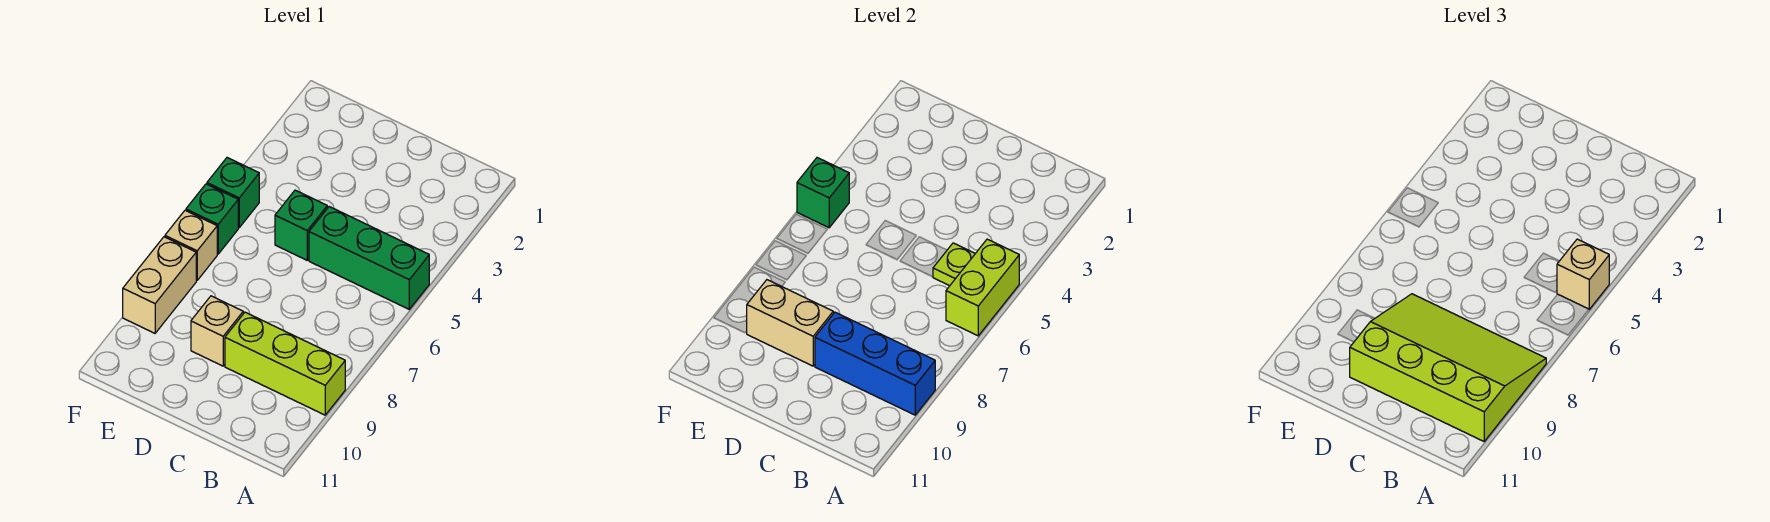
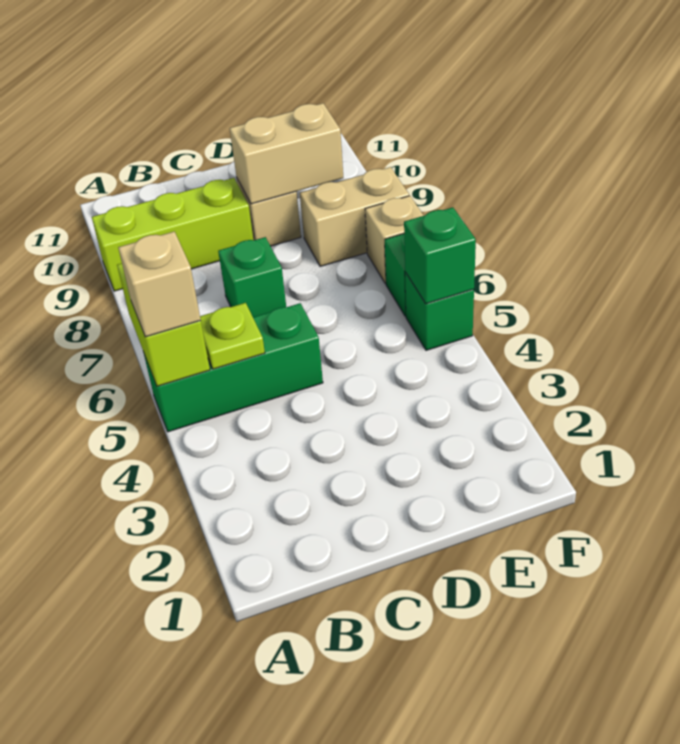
lime slope A8:D10 level 3 top 10 -> none
blue brick A9:C9 level 2 -> none
green brick D5 level 1 -> green brick C7 level 1
tan brick F8:F9 level 1 -> tan brick E8:F8 level 1

